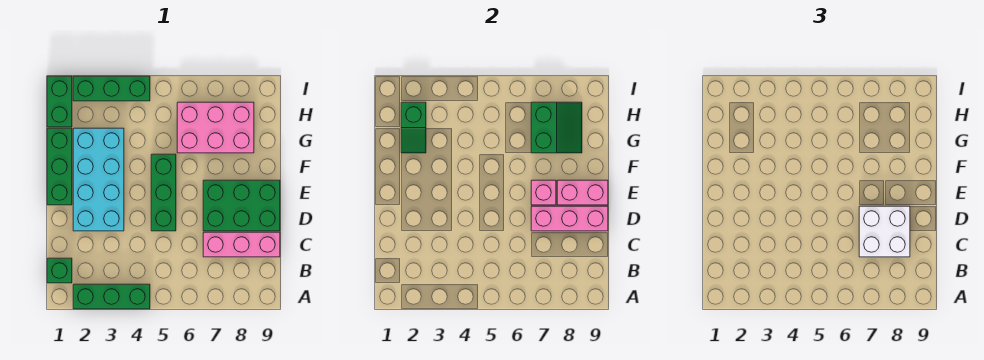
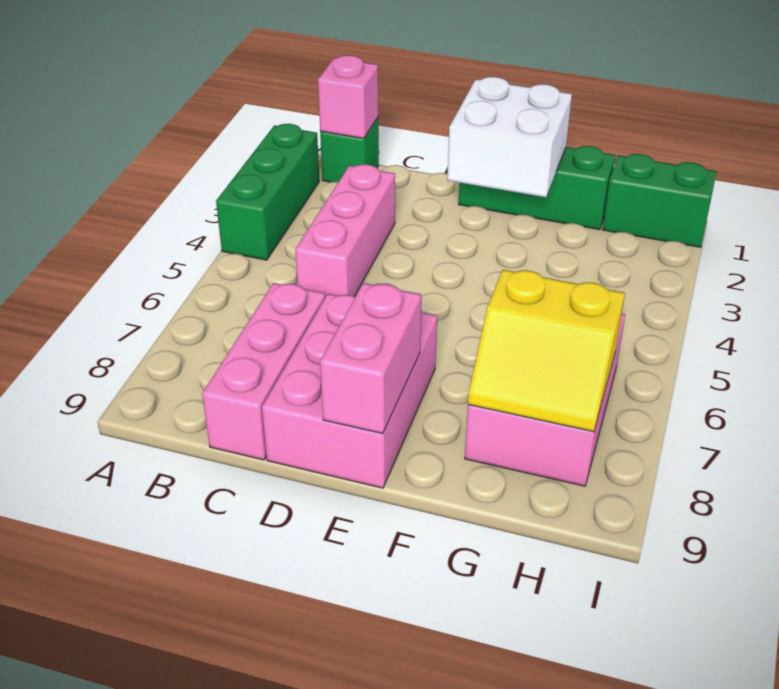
white brick C7:D8 level 3 -> white brick E1:F2 level 2
cyan brick D2:G3 level 1 -> none
green brick D5:F5 level 1 -> none
green brick D7:E9 level 1 -> pink brick D7:E9 level 1
pink brick D7:D9 level 2 -> pink brick C3:C5 level 1
pink brick E7 level 2 -> pink brick B1 level 2
green slope G2:H2 level 2 top H -> none
green slope G7:H8 level 2 top 7 -> yellow slope G7:H8 level 2 top 7
green brick I2:I4 level 1 -> none

